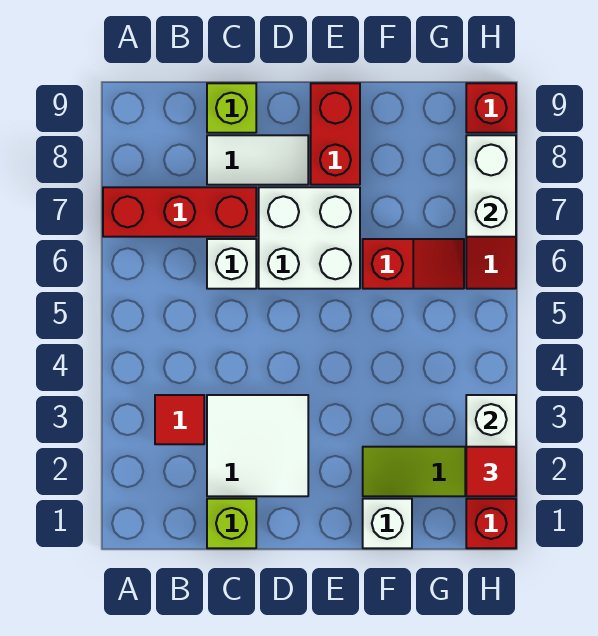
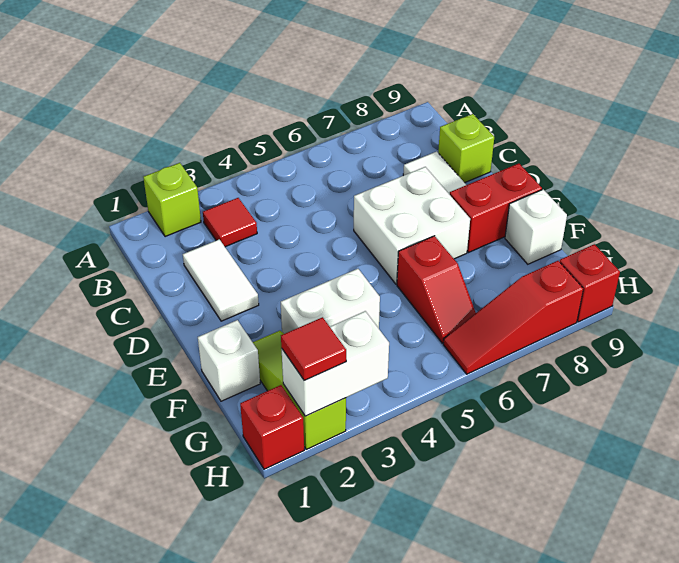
red brick A7:C7 level 1 -> none
lime brick C1 level 1 -> lime brick A2 level 1
white tile C2:D3 level 1 -> white tile C2:D2 level 1
white brick C6 level 1 -> white brick F9 level 1
white brick H7:H8 level 2 -> white brick F3:F4 level 1

